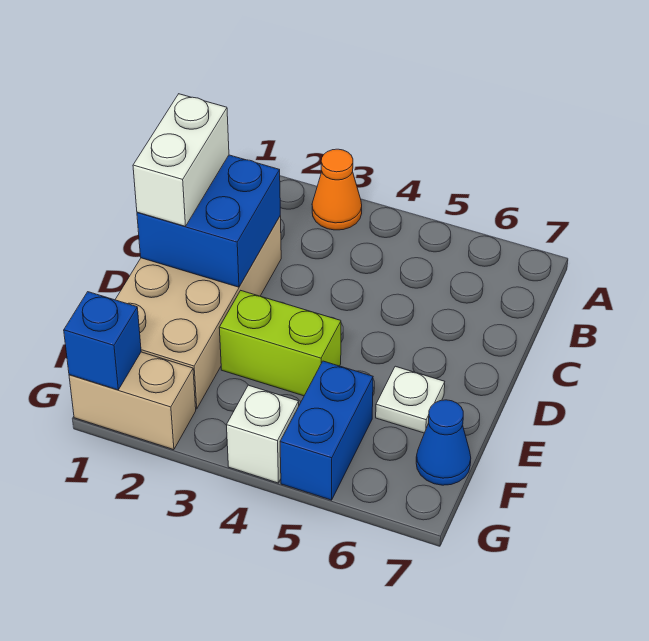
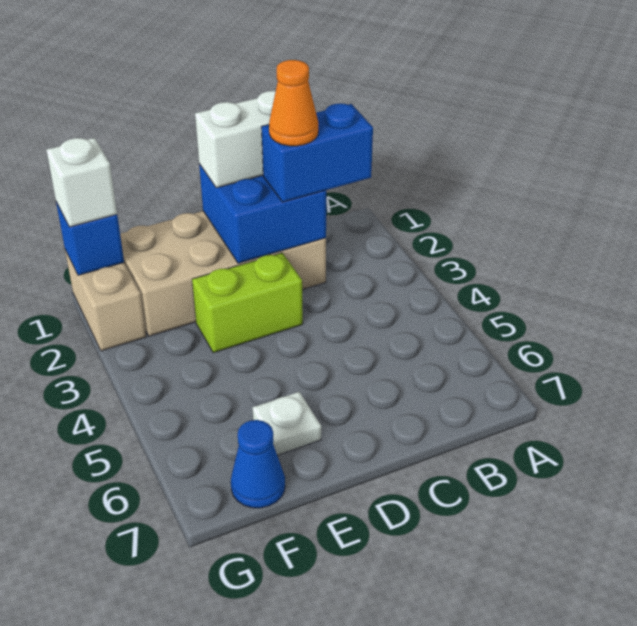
orange cone A3 level 1 -> orange cone C2 level 4
lime brick E3:E4 level 1 -> lime brick D3:E3 level 1
blue brick F5:G5 level 1 -> blue brick B2:C2 level 3
white brick G4 level 1 -> white brick G1 level 3

